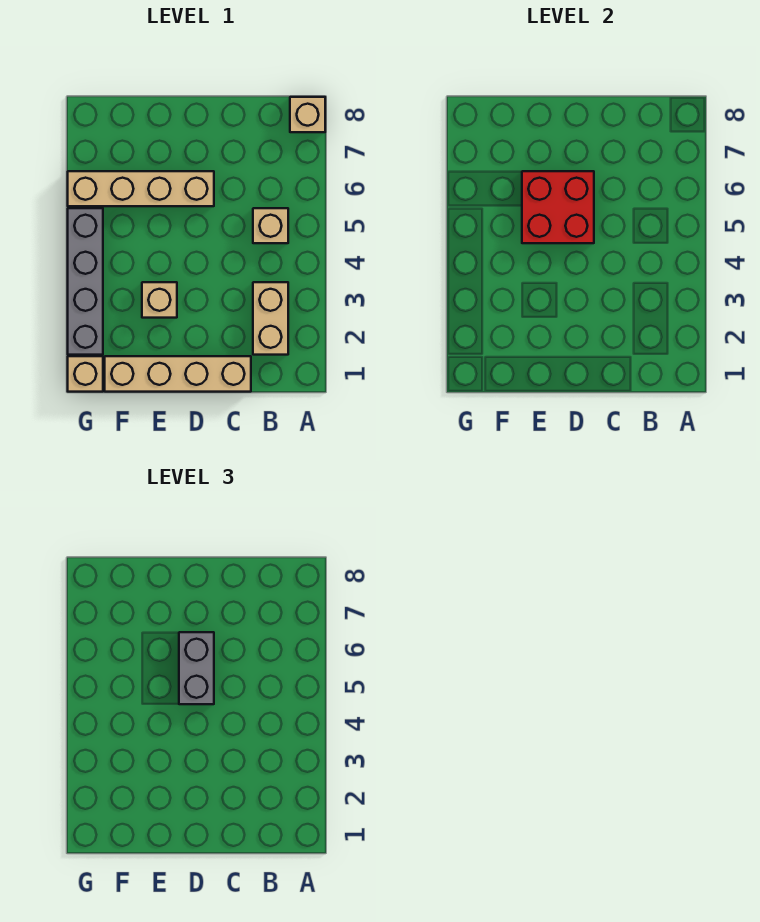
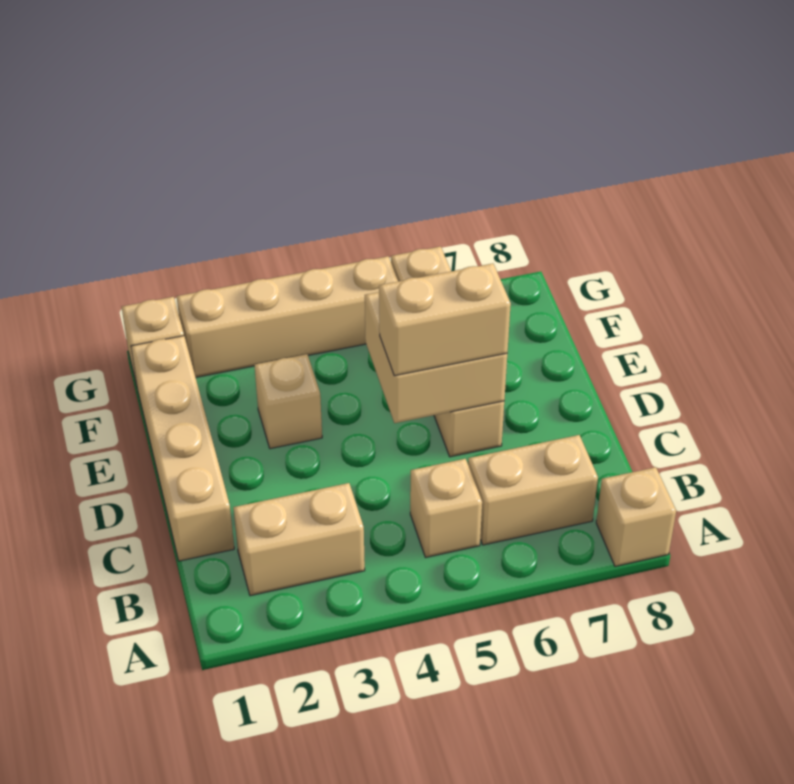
none -> tan brick B6:B7 level 1
red brick D5:E6 level 2 -> tan brick D5:E6 level 2
grey brick D5:D6 level 3 -> tan brick D5:D6 level 3
grey brick G2:G5 level 1 -> tan brick G2:G5 level 1

